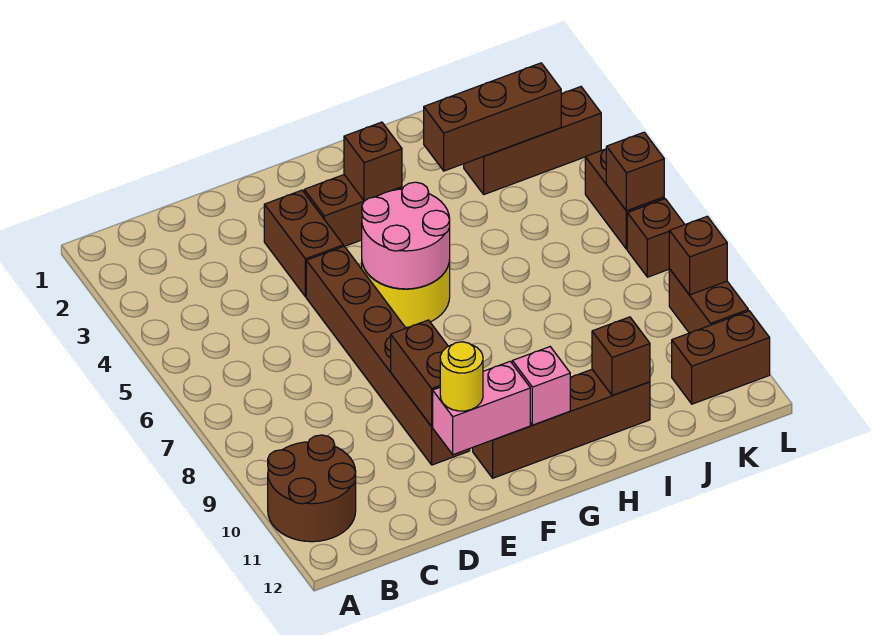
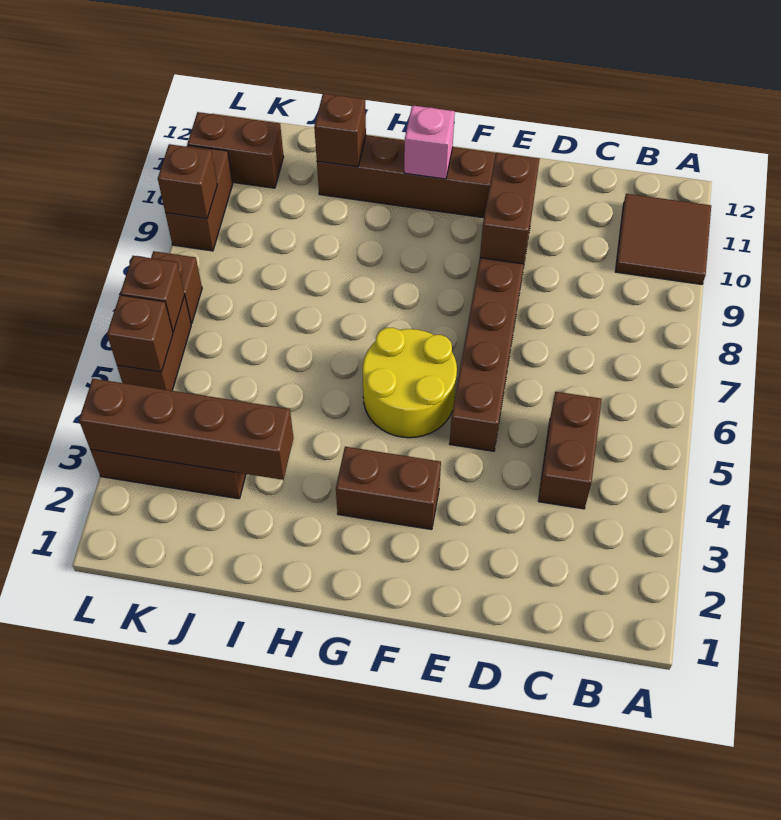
brown round brick A10:B11 level 1 -> brown tile A10:B11 level 1
brown brick E3:E4 level 1 -> brown brick C4:C5 level 1
pink brick E11:F11 level 2 -> none
yellow round brick E11 level 3 -> none
pink round brick F5:G6 level 2 -> none
brown brick G3 level 2 -> brown brick L5 level 2
brown brick I3:K3 level 2 -> brown brick I3:L3 level 2

